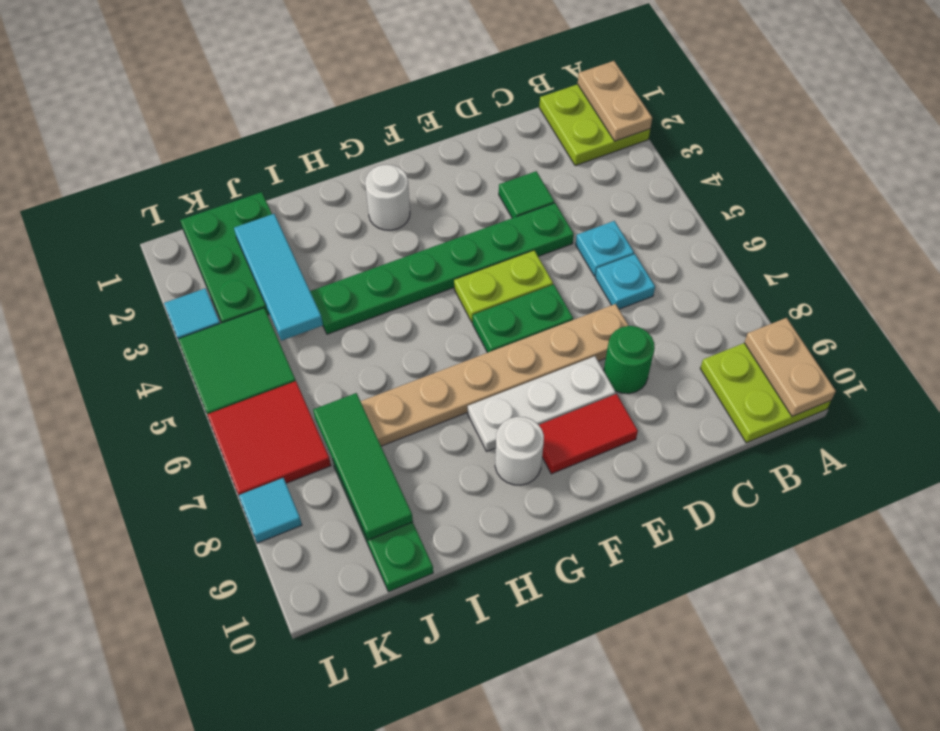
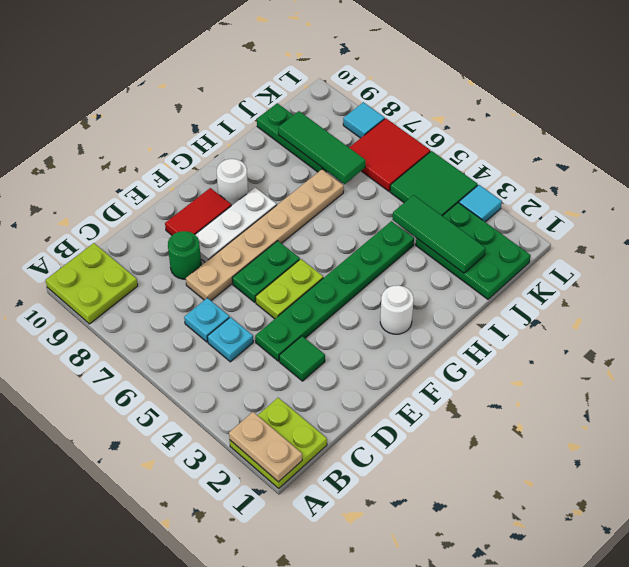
tan plate A9:A10 level 2 -> none
cyan tile J2:J4 level 2 -> green tile J2:J4 level 2

